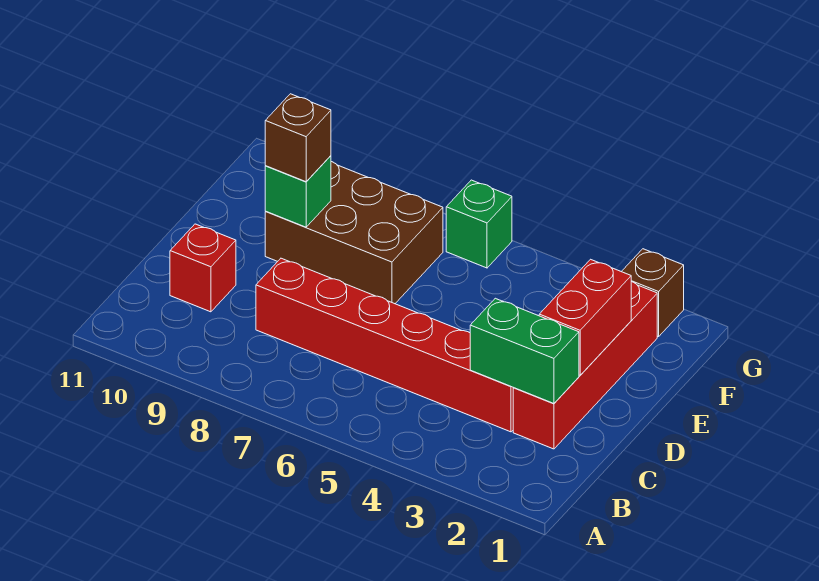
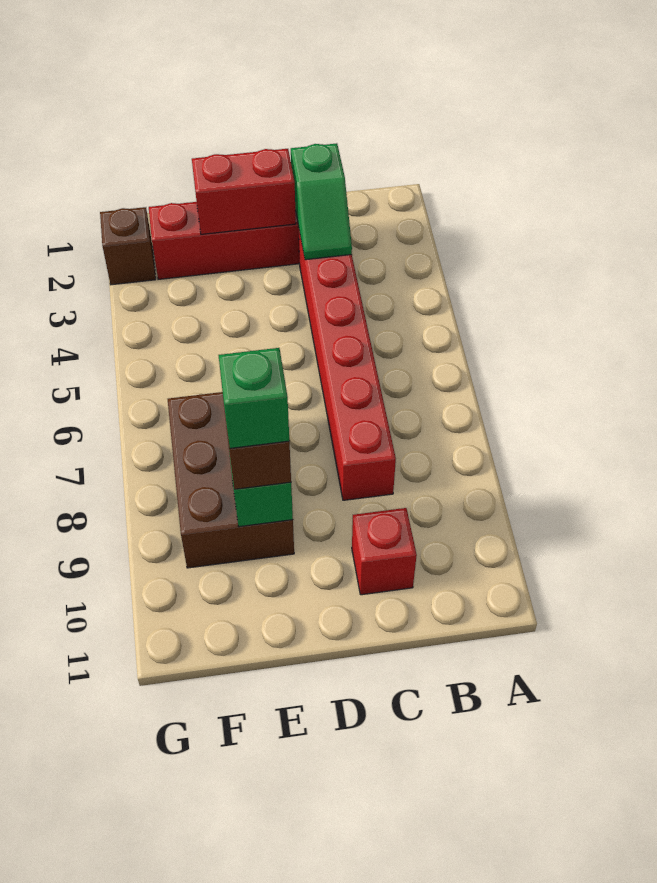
green brick C2:C3 level 2 -> green slope C2:C3 level 2 top 2
green brick G6 level 1 -> green brick E9 level 4

